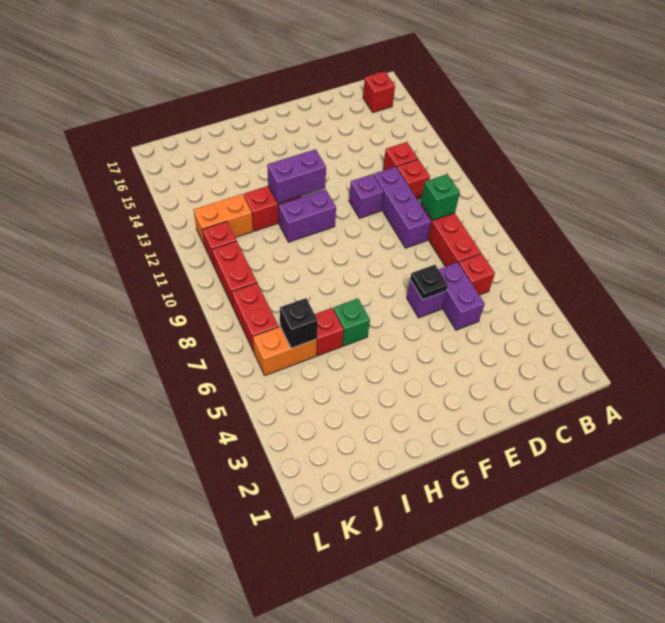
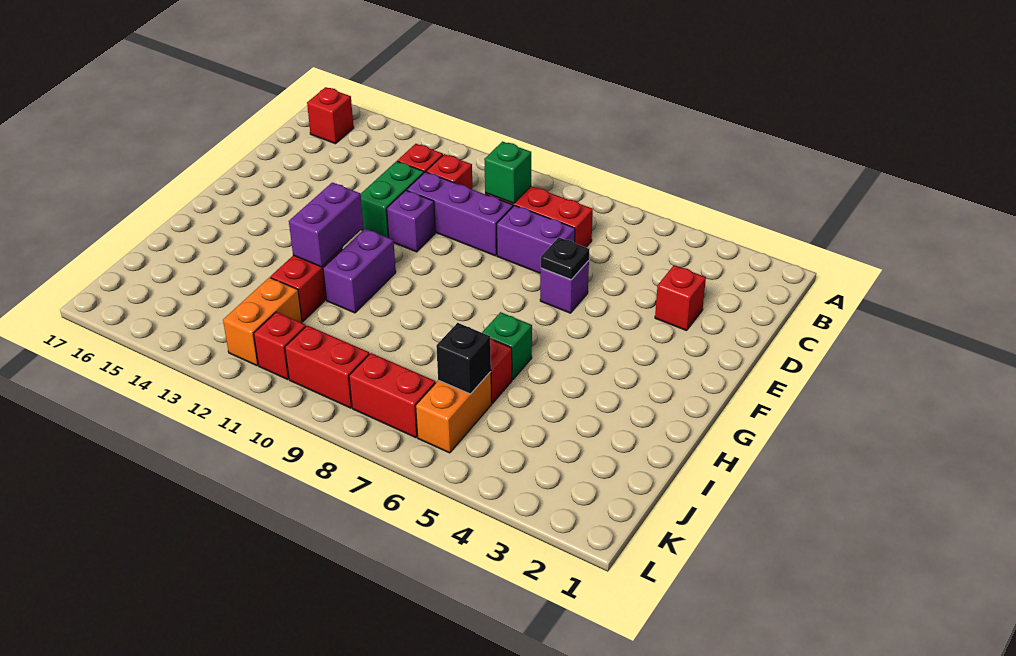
red brick C6 level 1 -> red brick D3 level 1
purple brick D5:D6 level 1 -> purple brick D7:D8 level 1
none -> green brick D12:E12 level 1

